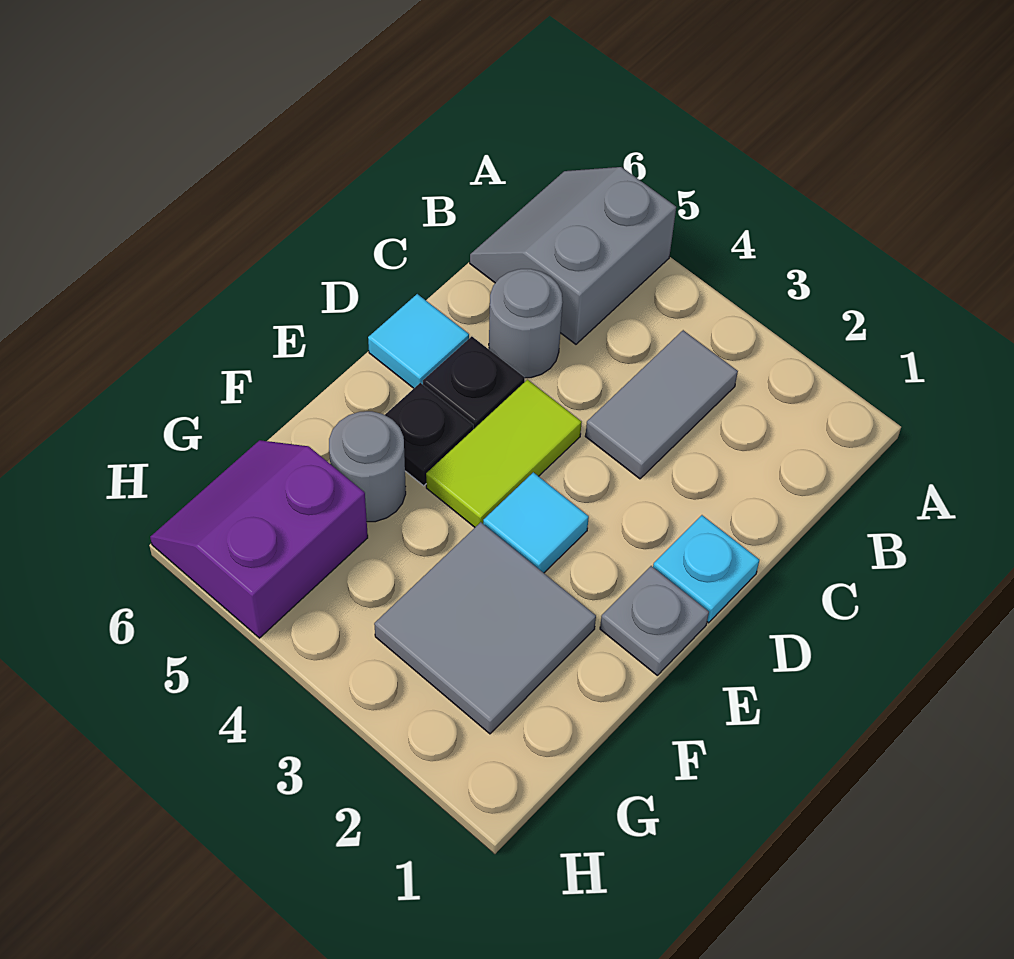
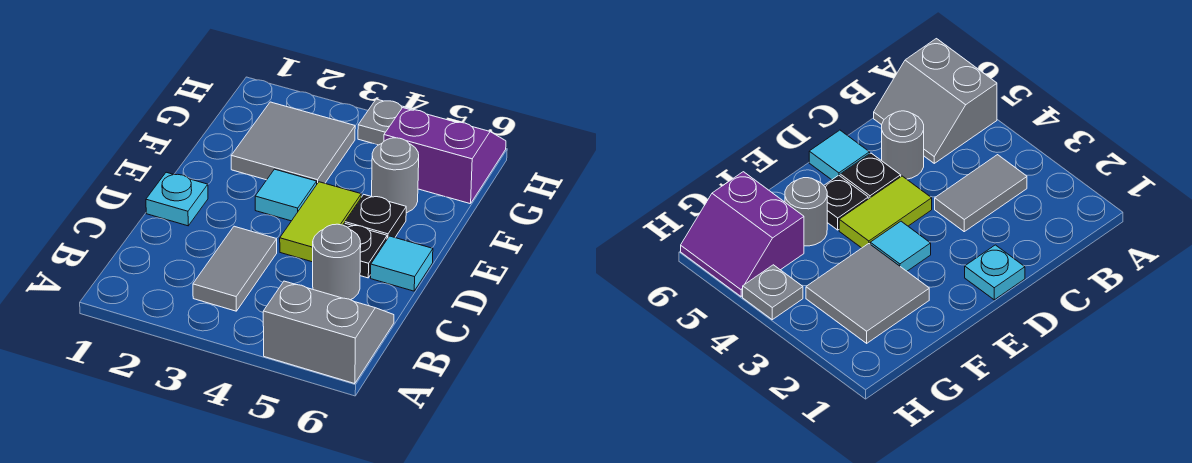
grey slope A5:B6 level 1 top 5 -> grey slope A5:B6 level 1 top A
grey plate E1 level 1 -> grey plate H4 level 1
purple slope G5:H6 level 1 top 5 -> purple slope G5:H6 level 1 top G

